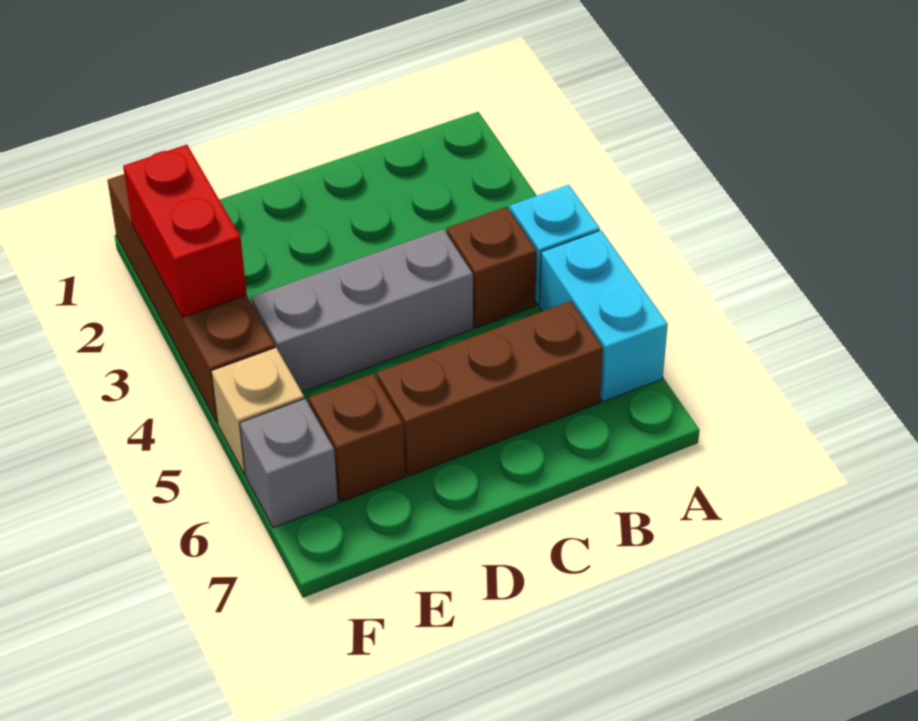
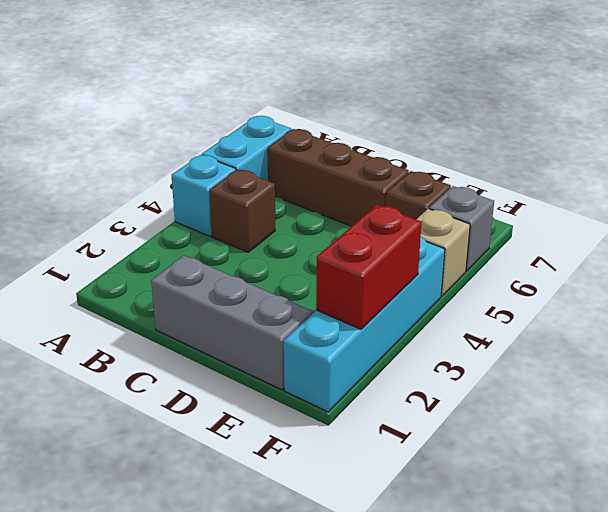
grey brick C4:E4 level 1 -> grey brick C1:E1 level 1
brown brick F1:F4 level 1 -> cyan brick F1:F4 level 1

